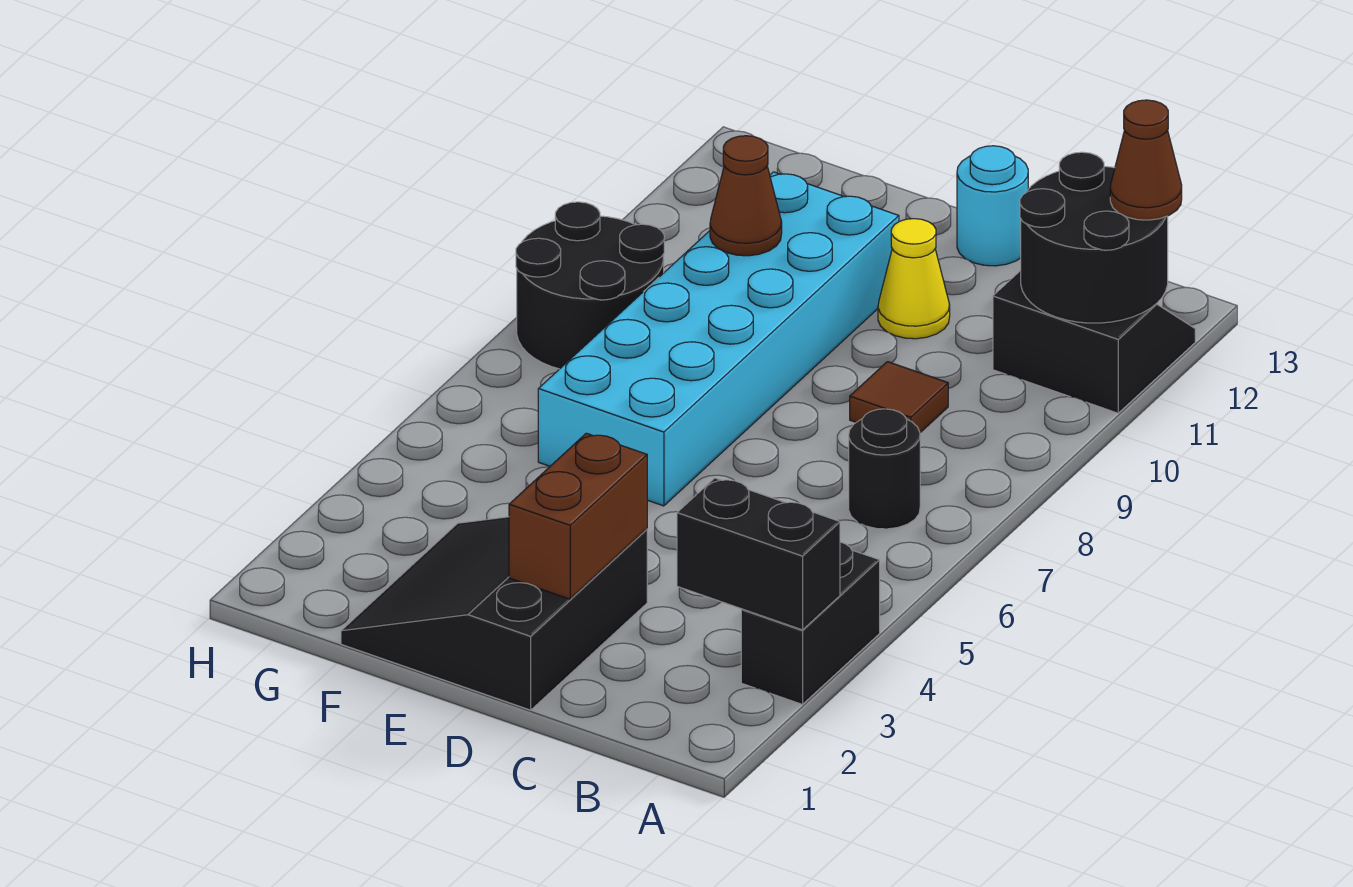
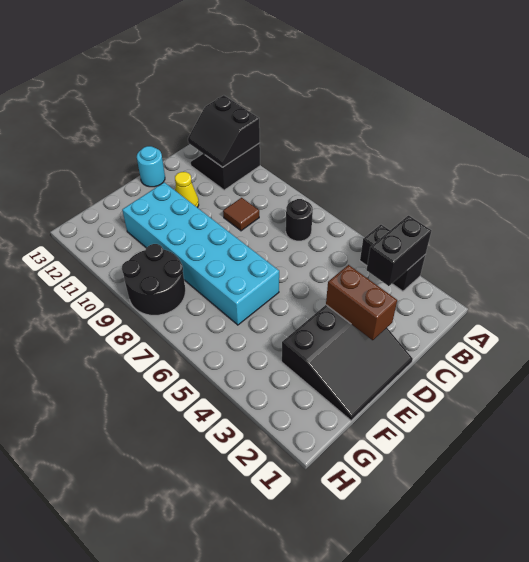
black round brick A11:B12 level 2 -> black slope A11:B12 level 2 top A
brown cone A12 level 3 -> none
black slope D1:F3 level 1 top D -> black slope D1:F3 level 1 top 3
brown cone F10 level 2 -> none

